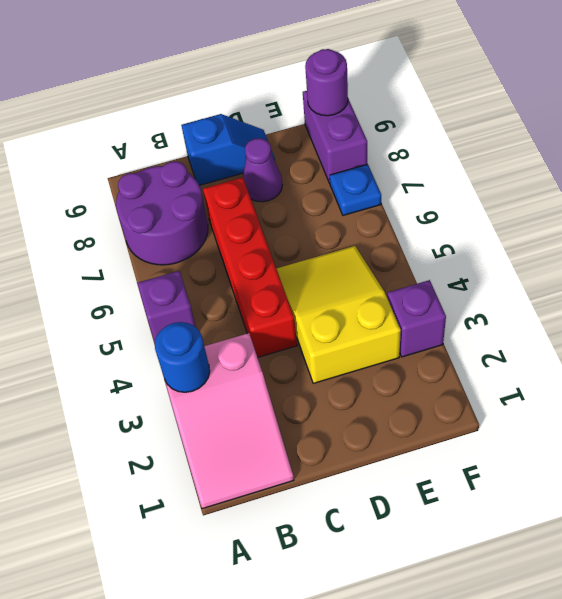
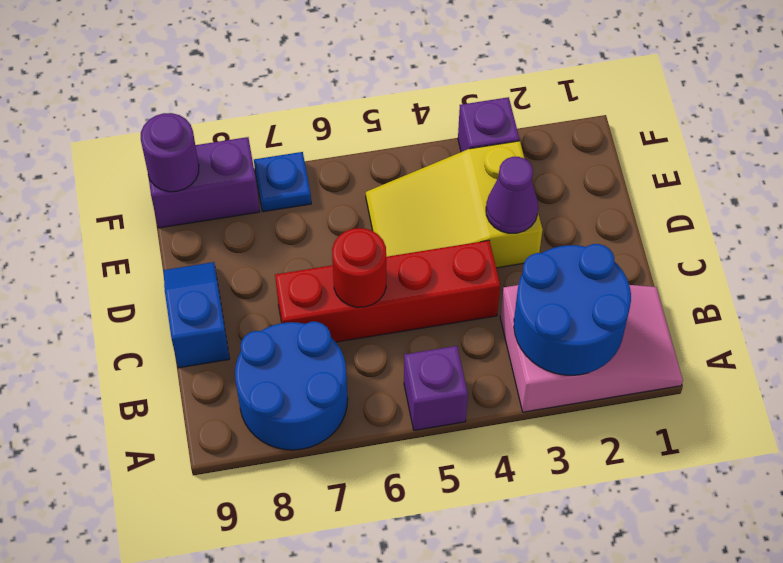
blue round brick A3 level 2 -> blue round brick A2:B3 level 2
purple round brick A7:B8 level 1 -> blue round brick A7:B8 level 1
none -> red round brick C6 level 2
purple cone D8 level 1 -> purple cone D3 level 2

